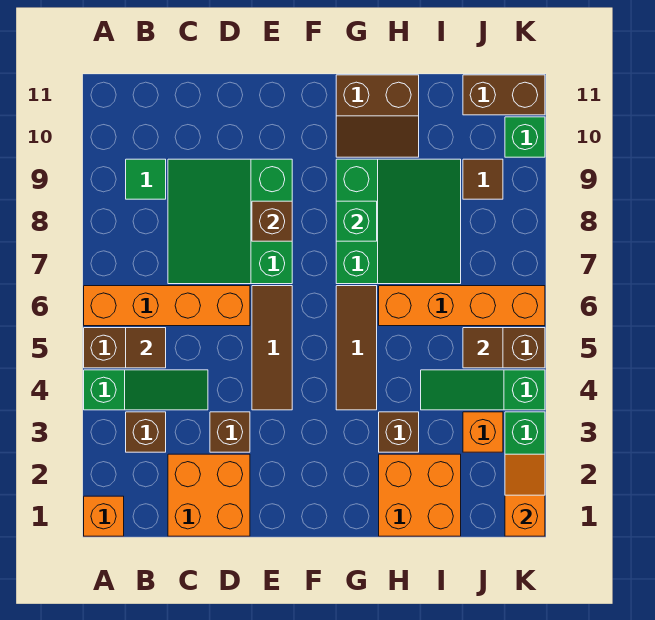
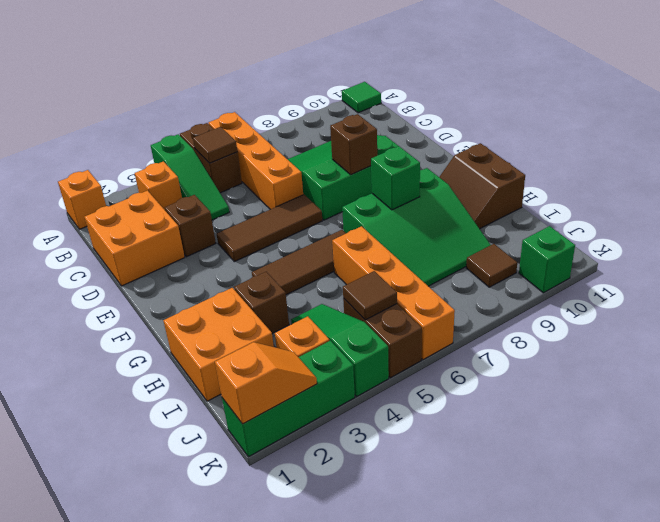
brown brick B3 level 1 -> orange brick B3 level 1
green tile B9 level 1 -> green tile A11 level 1
brown brick J11:K11 level 1 -> none

